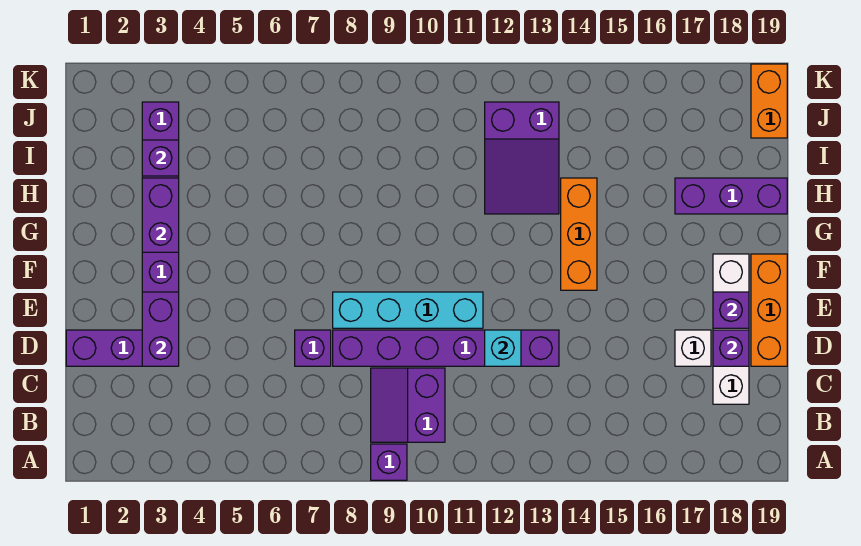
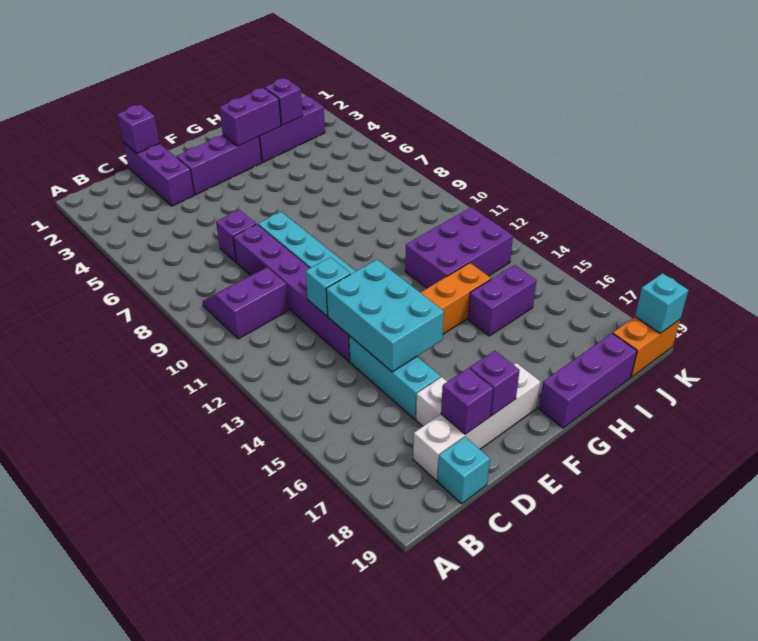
purple brick A9 level 1 -> purple brick D1 level 2
none -> cyan brick C19 level 1
purple brick D3:E3 level 2 -> purple brick H15:I15 level 1
none -> cyan brick D13:E15 level 2
none -> cyan brick D14:D16 level 1
orange brick D19:F19 level 1 -> none
purple slope H12:J13 level 1 top J -> purple brick H12:J13 level 1
purple brick H17:H19 level 1 -> purple brick G19:I19 level 1
none -> cyan brick K19 level 2

